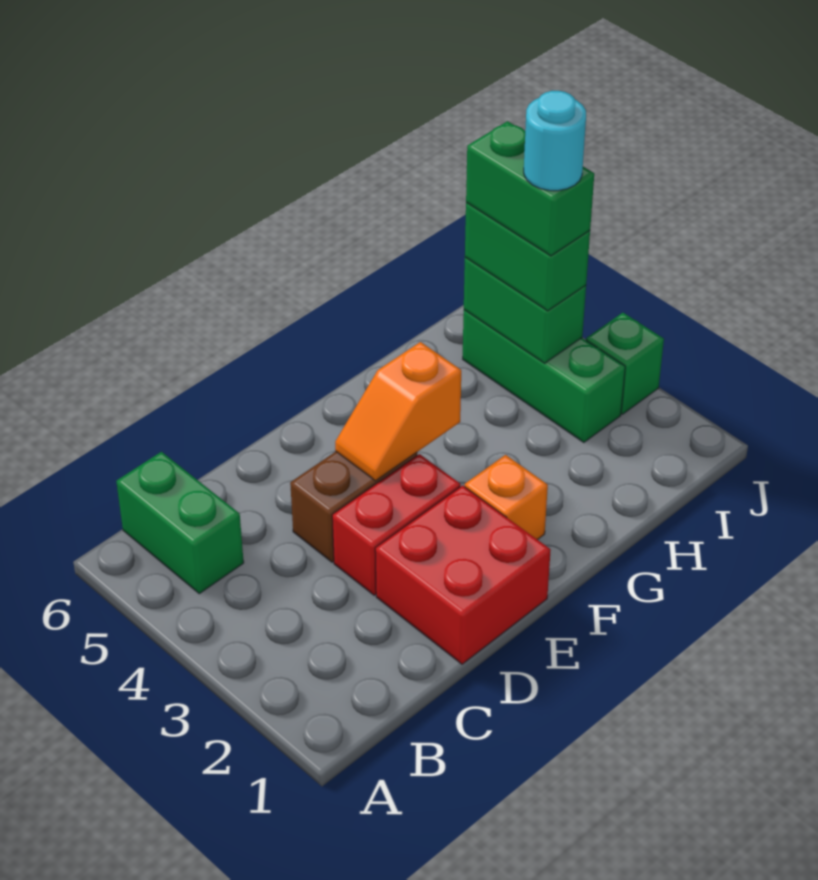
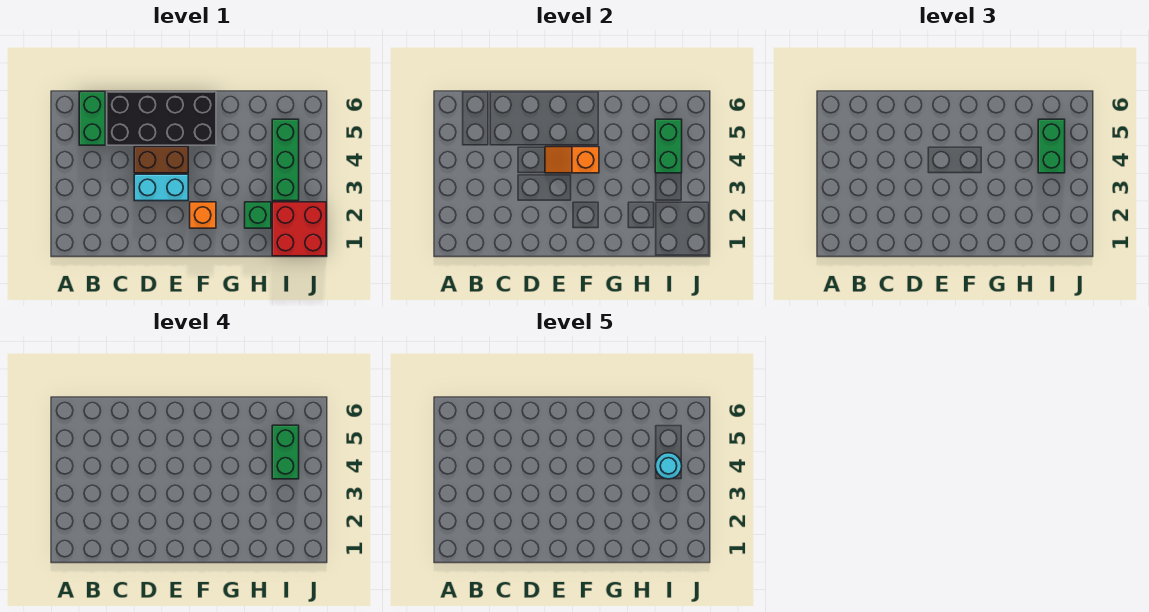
none -> black brick C5:F6 level 1
red brick D1:E2 level 1 -> red brick I1:J2 level 1
red brick D3:E3 level 1 -> cyan brick D3:E3 level 1
green brick J3 level 1 -> green brick H2 level 1

